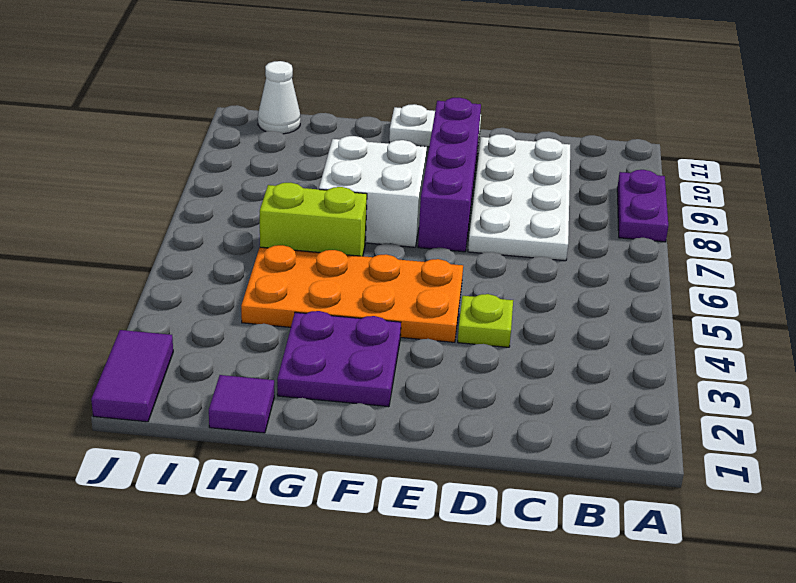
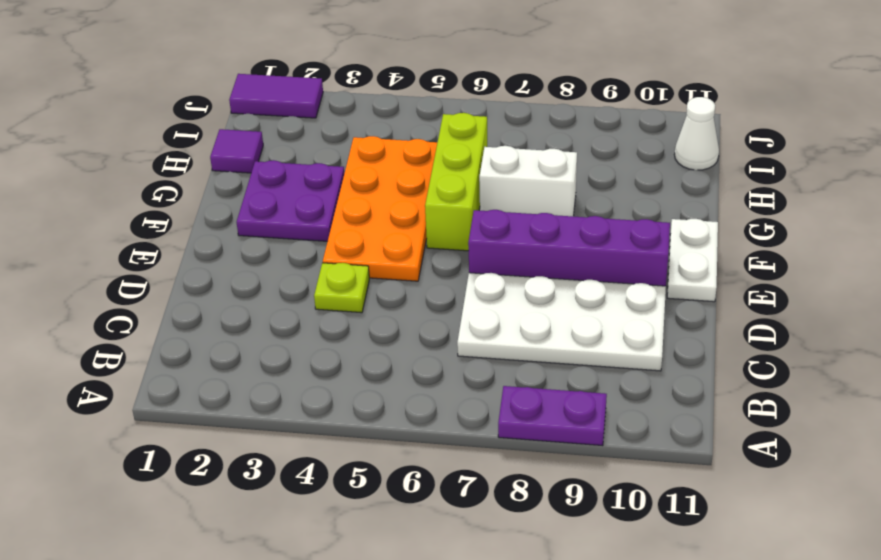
white brick F7:G8 level 1 -> white brick G7:G8 level 1
lime brick G6:H6 level 1 -> lime brick F6:H6 level 1

